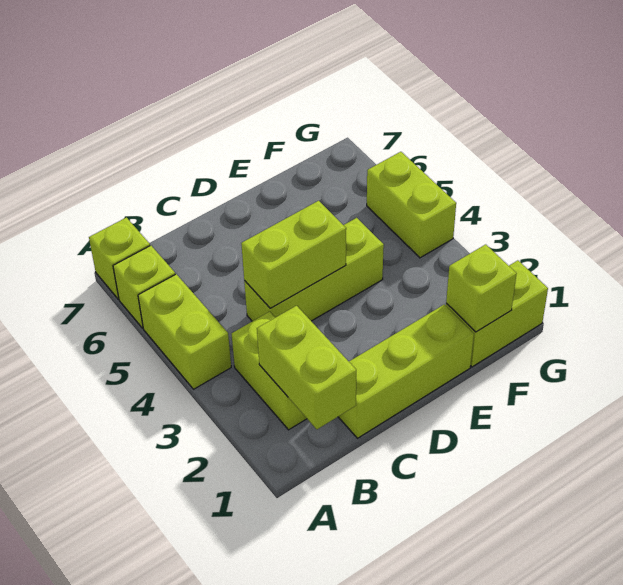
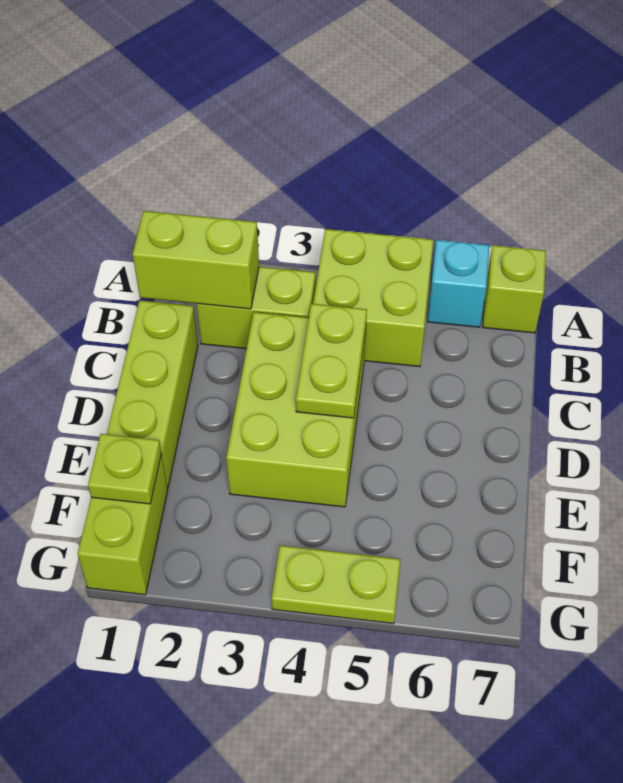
lime brick A4:A5 level 1 -> lime brick A4:B5 level 1
lime brick A6 level 1 -> cyan brick A6 level 1
lime brick C4:E4 level 1 -> lime brick C3:E4 level 1
lime brick C4:D4 level 2 -> lime plate C4:D4 level 2
lime brick F1 level 2 -> lime plate F1 level 2
lime brick G4:G5 level 1 -> lime plate G4:G5 level 1

